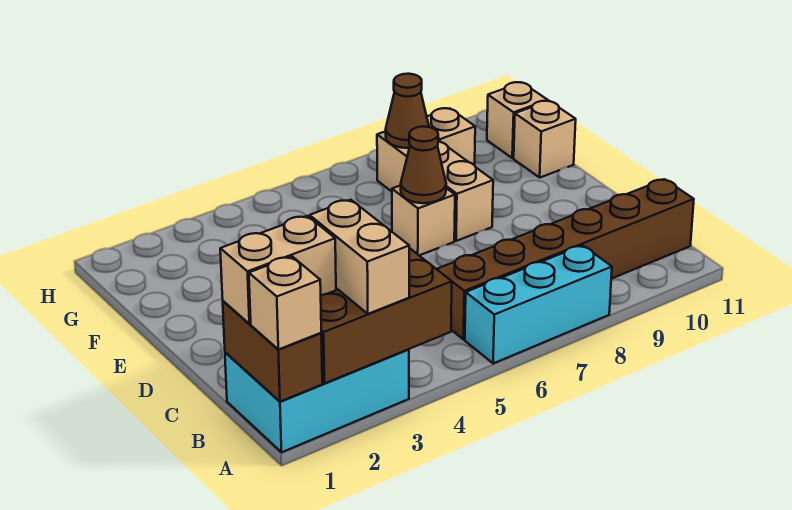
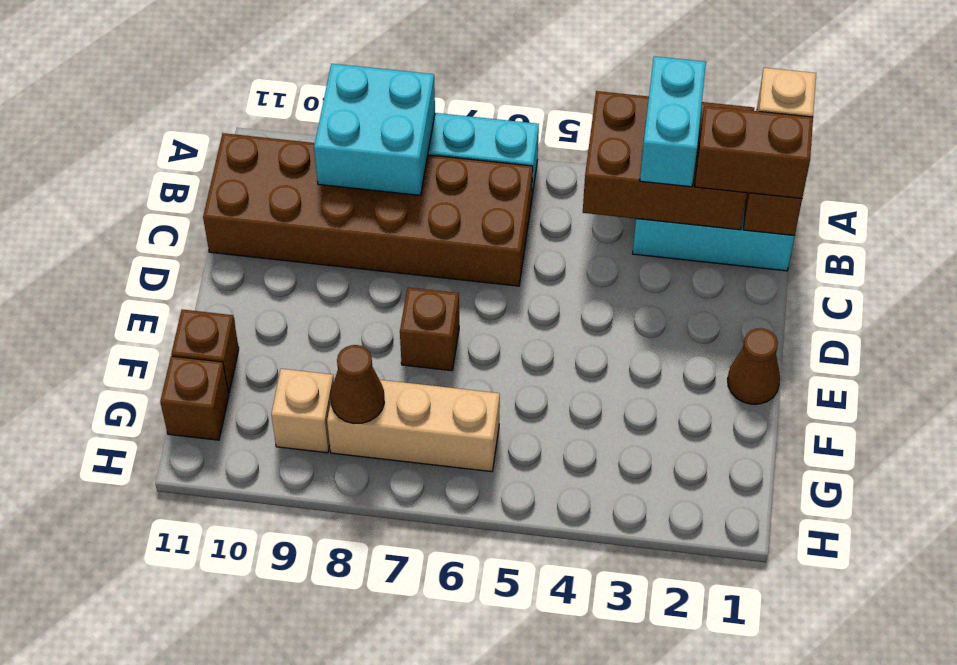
tan brick A3:B3 level 3 -> cyan brick A3:B3 level 3
none -> cyan brick A8:B9 level 2
tan brick B1:B2 level 3 -> brown brick B1:B2 level 3
brown brick B6:B11 level 1 -> brown brick B6:C11 level 1
tan brick E7 level 1 -> brown brick E7 level 1
brown cone E7 level 2 -> brown cone E1 level 1
tan brick E8:G8 level 1 -> tan brick G6:G8 level 1
tan brick F11 level 1 -> brown brick F11 level 1
tan brick G11 level 1 -> brown brick G11 level 1

